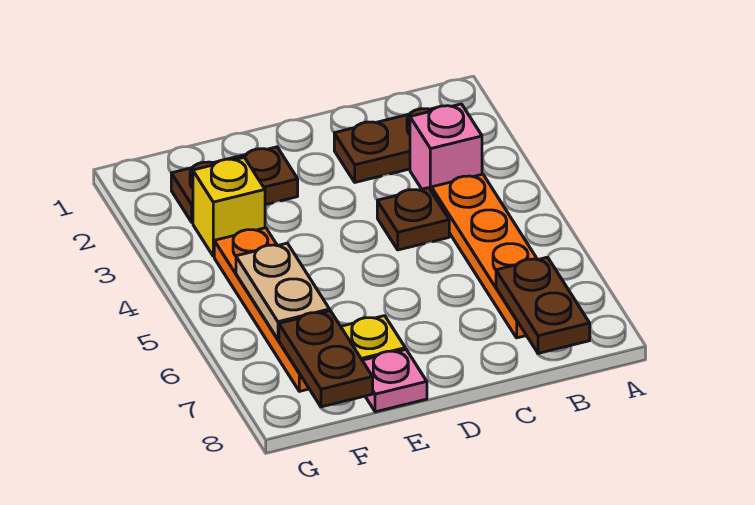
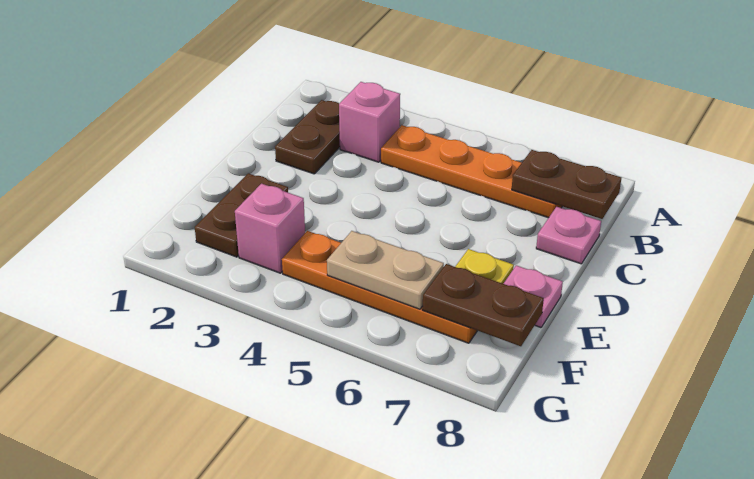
brown plate C4 level 1 -> none
none -> pink plate C8 level 1
yellow brick F3 level 1 -> pink brick F3 level 1

